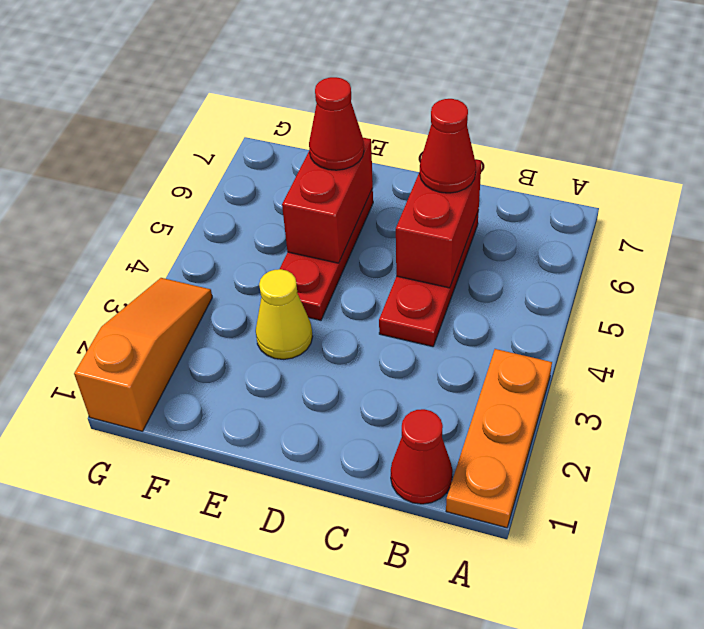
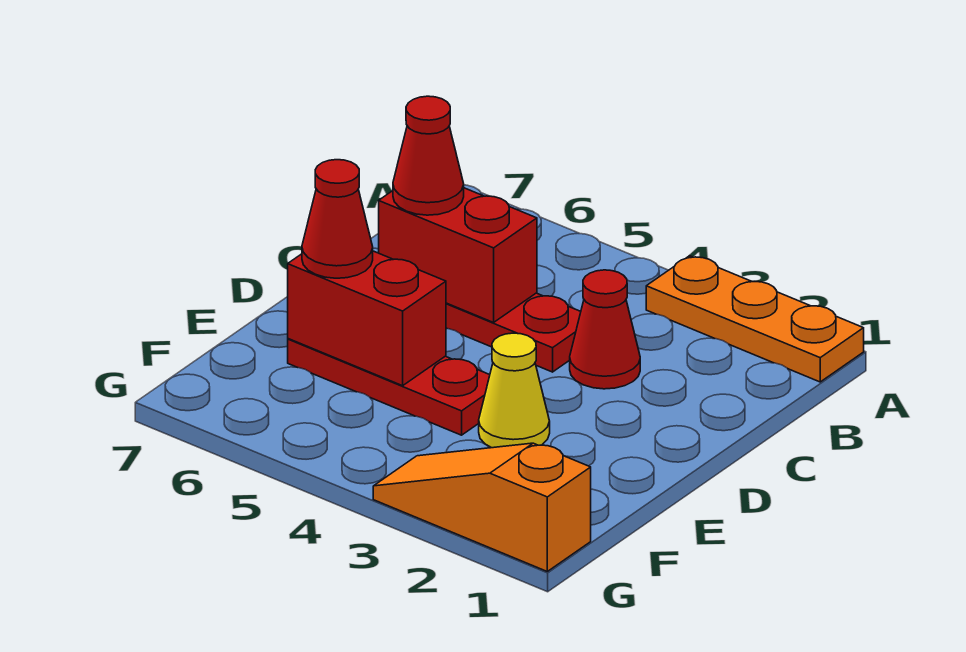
red cone B1 level 1 -> red cone C3 level 1

